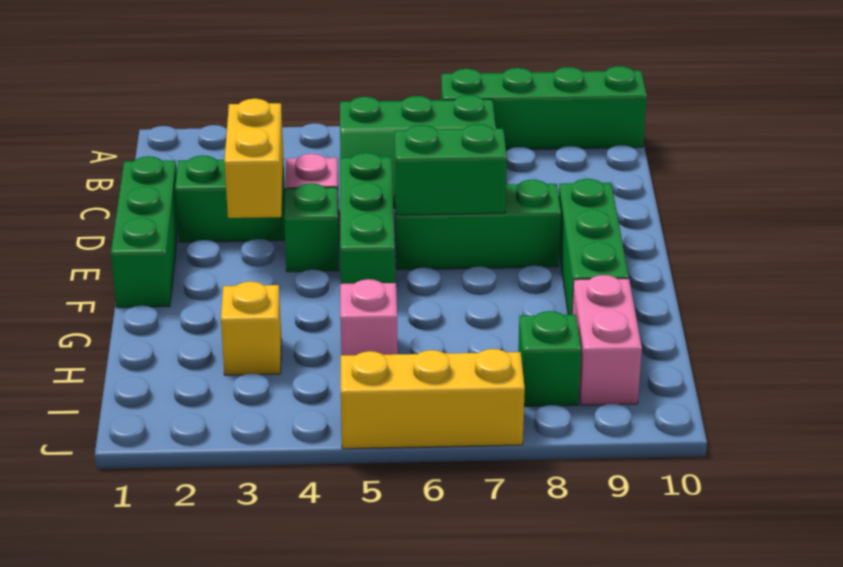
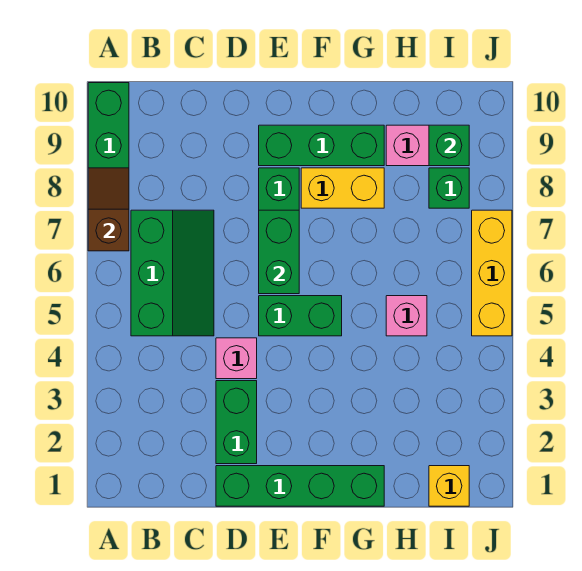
none -> brown slope A7:A8 level 2 top 7
green brick D1:F1 level 1 -> green brick D1:G1 level 1
yellow brick D3:E3 level 2 -> yellow brick F8:G8 level 1
green brick D5:F5 level 1 -> green brick E5:F5 level 1
green brick E4 level 1 -> green brick I9 level 2
yellow brick H3 level 1 -> yellow brick I1 level 1

